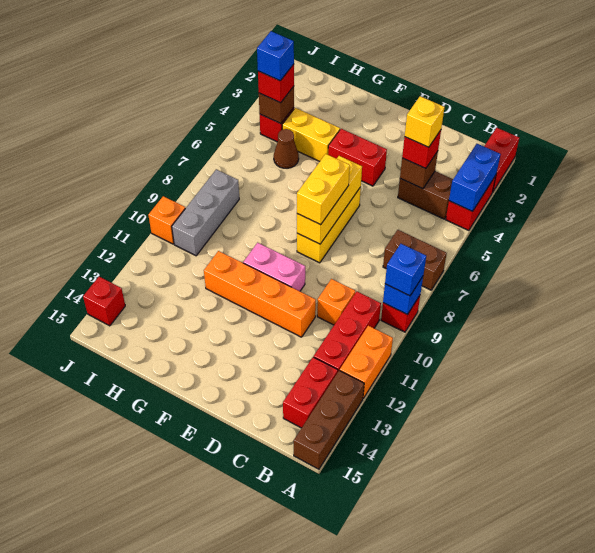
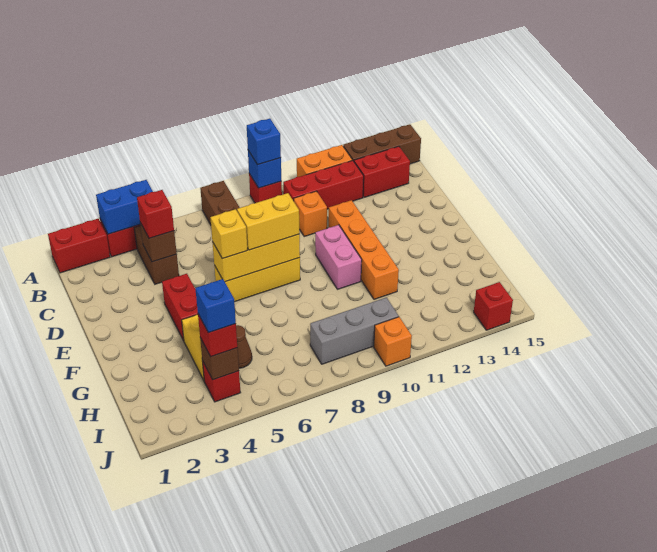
yellow brick C4 level 4 -> yellow brick E6 level 3

